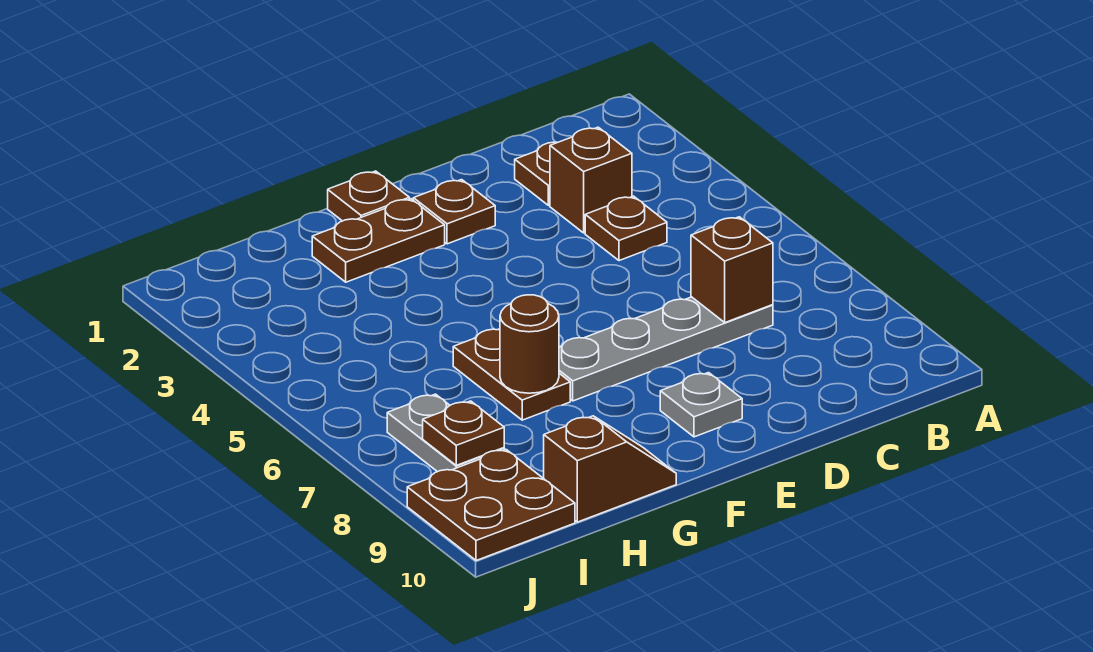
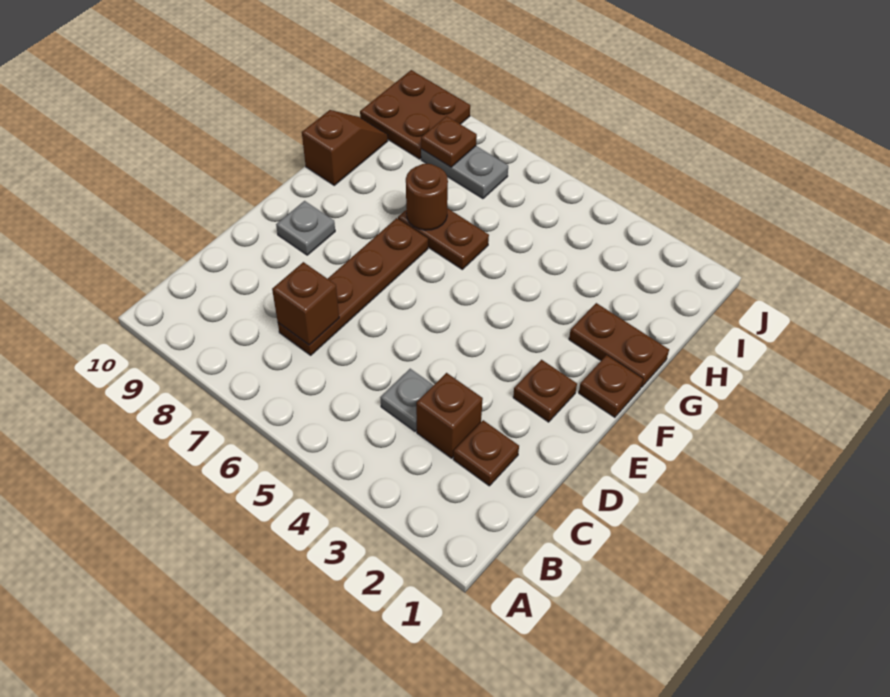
brown plate C4 level 1 -> grey plate C4 level 1
grey plate C7:F7 level 1 -> brown plate C7:F7 level 1
brown plate F2:G2 level 1 -> brown plate G1:G2 level 1
brown slope G10:H10 level 1 top H -> brown slope G10:H10 level 1 top G

